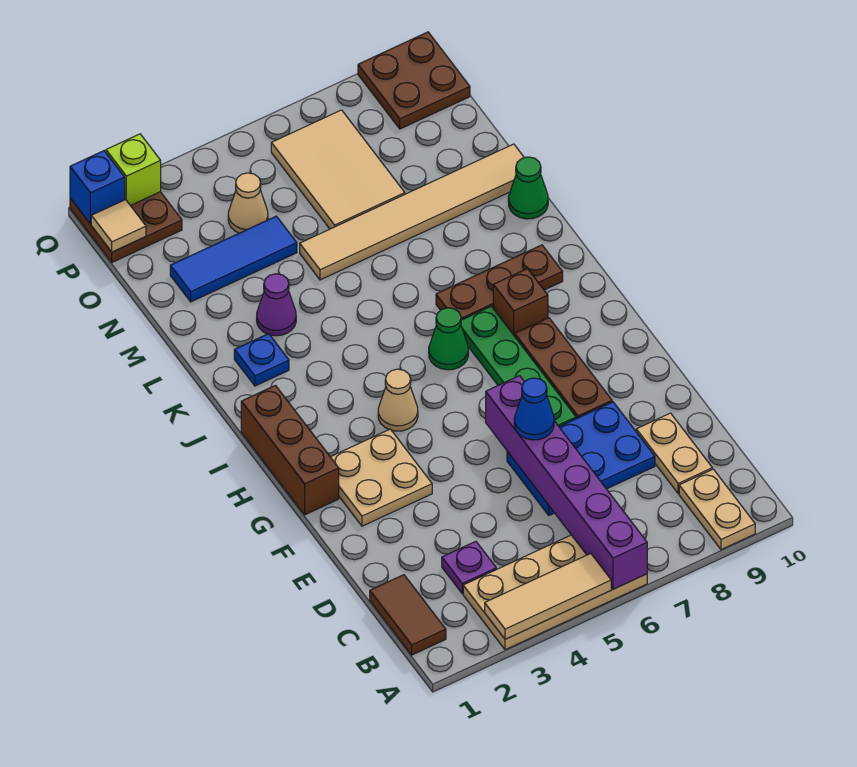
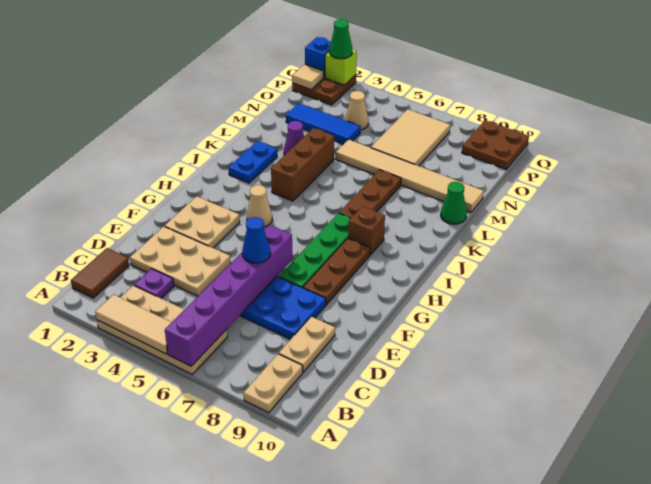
none -> tan plate D2:E4 level 1
brown brick G1:I1 level 1 -> brown brick J4:L4 level 1
green cone I6 level 1 -> green cone Q2 level 3
brown plate J7:J9 level 1 -> brown plate J7:L7 level 1
blue plate K2 level 1 -> blue plate J2:K2 level 1

